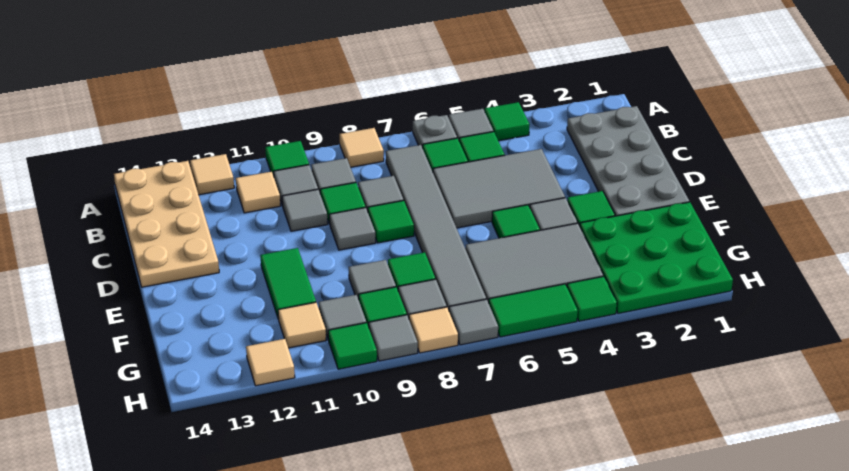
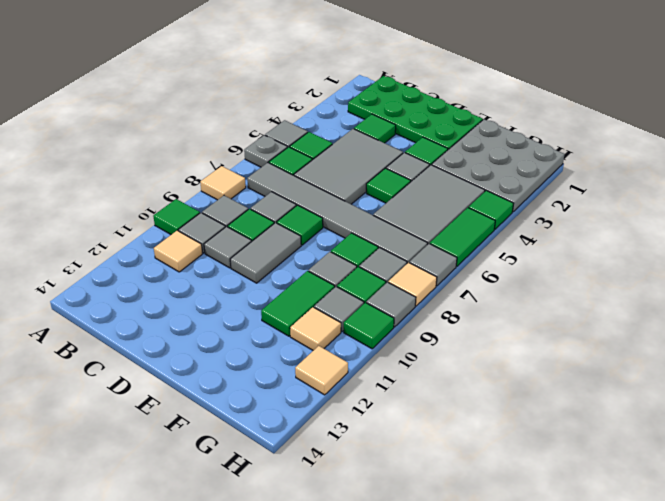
green tile A4 level 1 -> green tile C3 level 1
tan tile A12 level 1 -> none
tan plate A13:D14 level 1 -> none
grey plate B1:E2 level 1 -> green plate B1:E2 level 1
grey tile D9 level 1 -> grey tile D9:D10 level 1
green tile E11:F11 level 1 -> green tile F10:F11 level 1
green plate F1:H3 level 1 -> grey plate F1:H3 level 1

